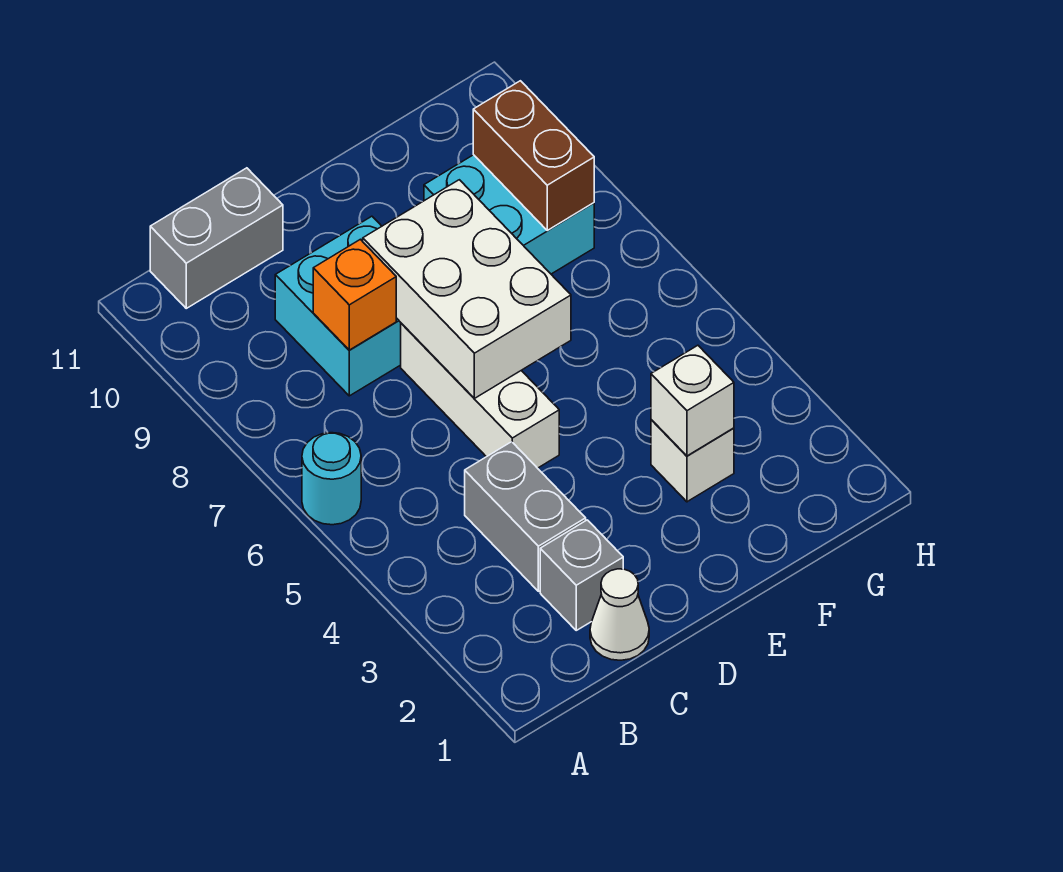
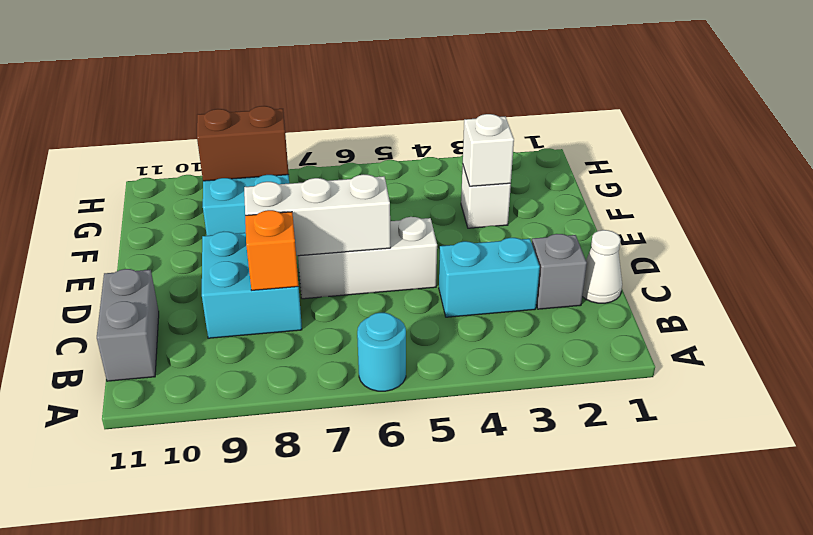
grey brick C3:C4 level 1 -> cyan brick C3:C4 level 1
white brick D6:E8 level 2 -> white brick D6:D8 level 2

